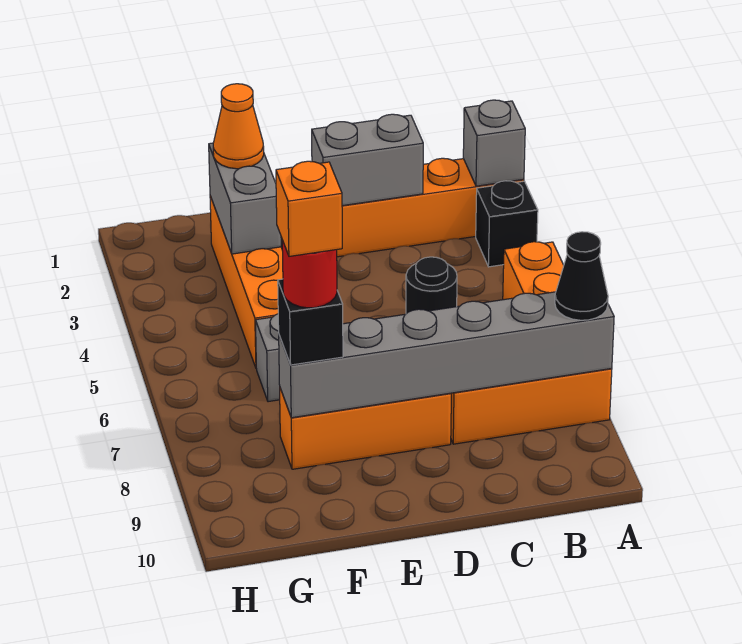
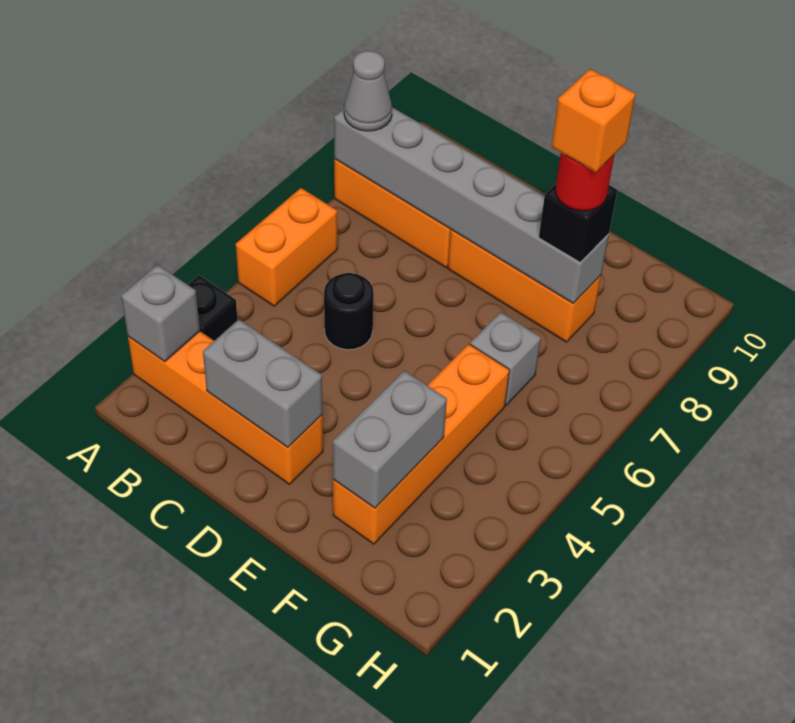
black cone A8 level 3 -> grey cone A8 level 3
orange cone F2 level 3 -> none

